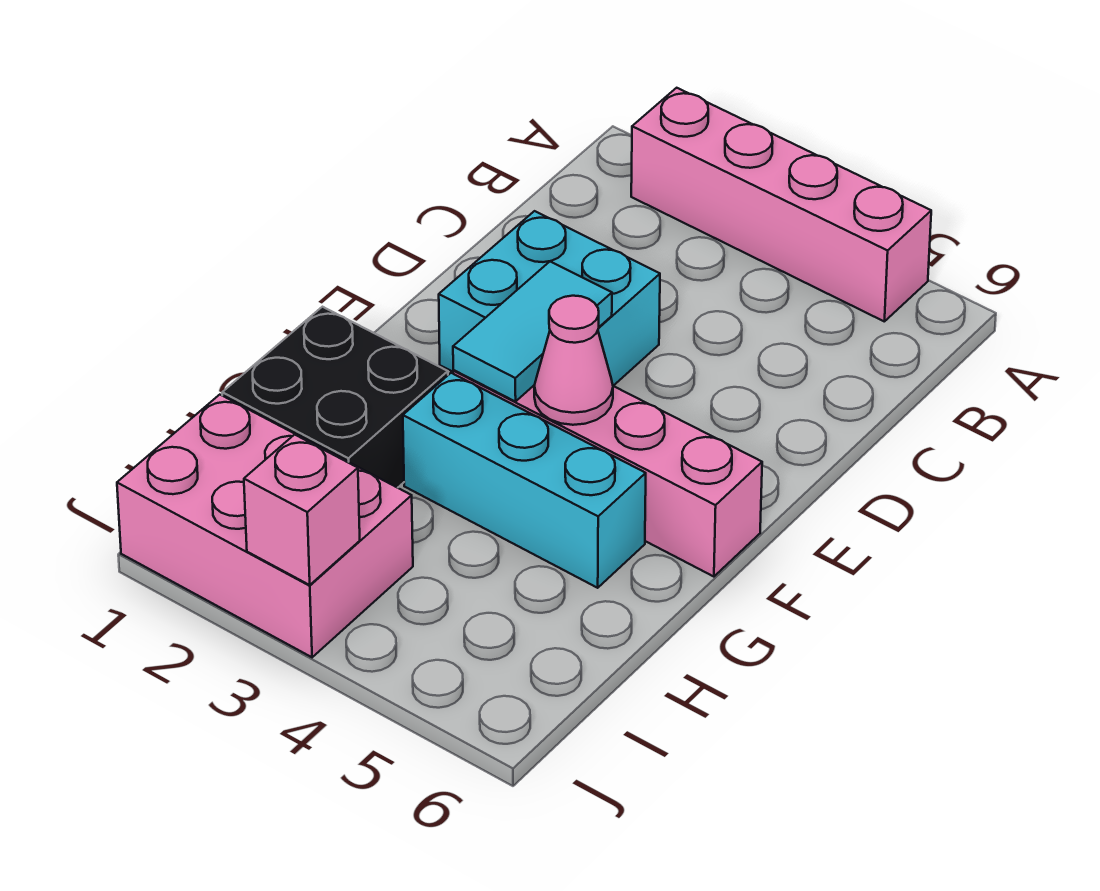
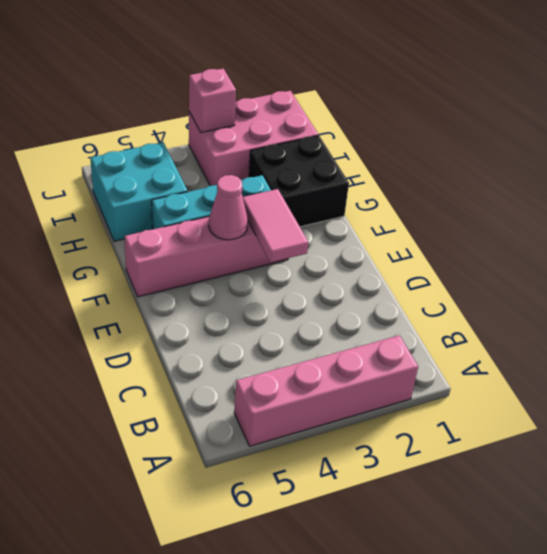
cyan brick D2:E3 level 1 -> cyan brick H5:I6 level 1
cyan tile E3:F3 level 2 -> pink tile E3:F3 level 2

